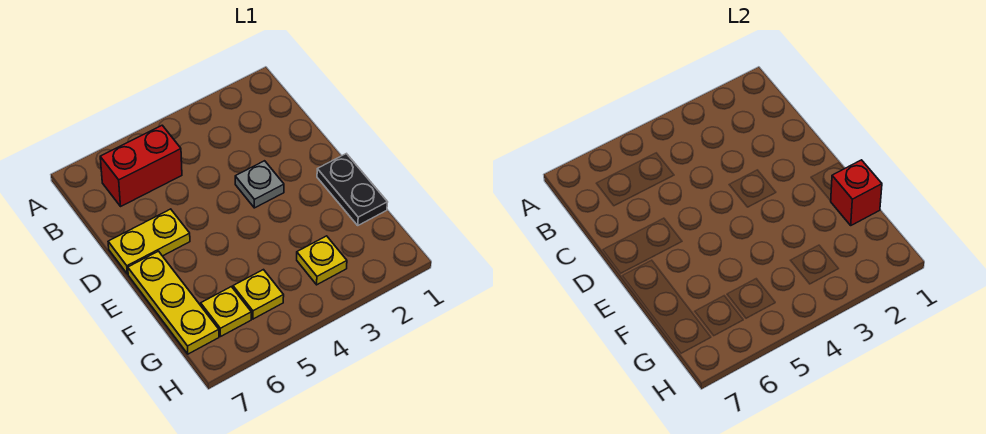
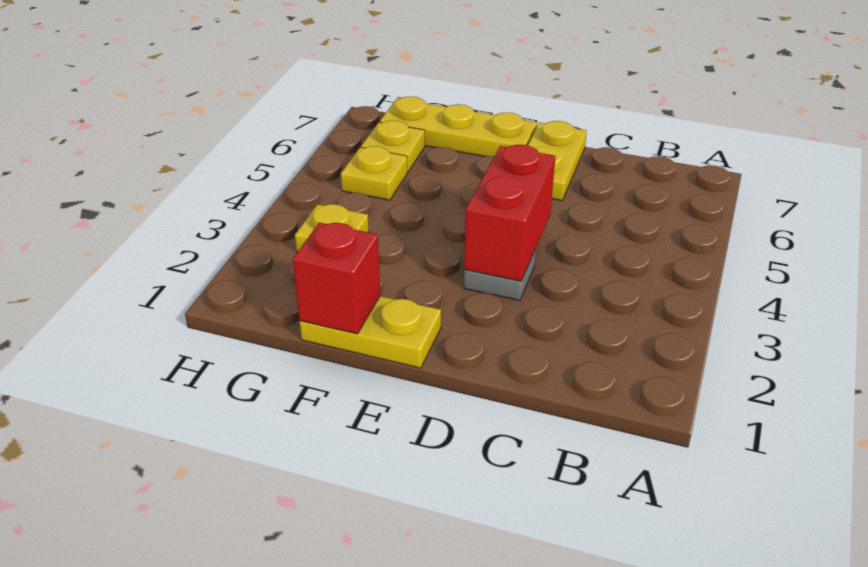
red brick B5:B6 level 1 -> red brick D3:D4 level 2
black plate E1:F1 level 1 -> yellow plate E1:F1 level 1

